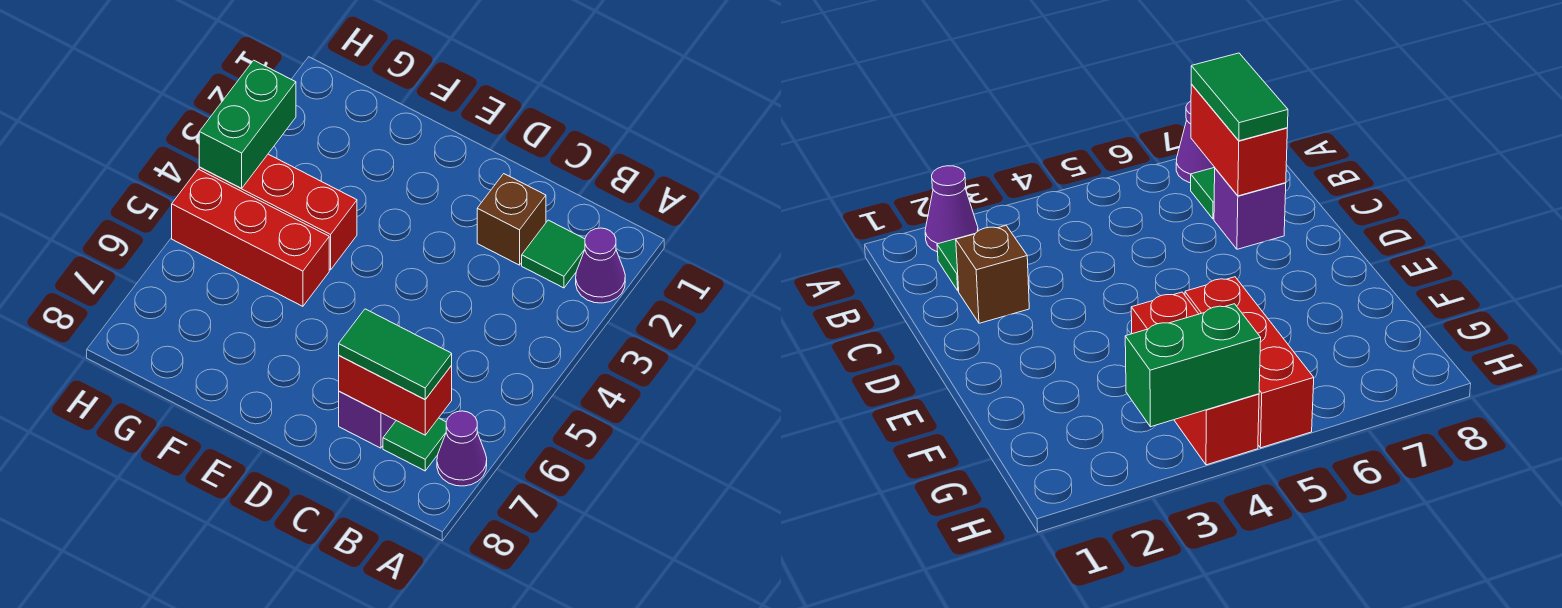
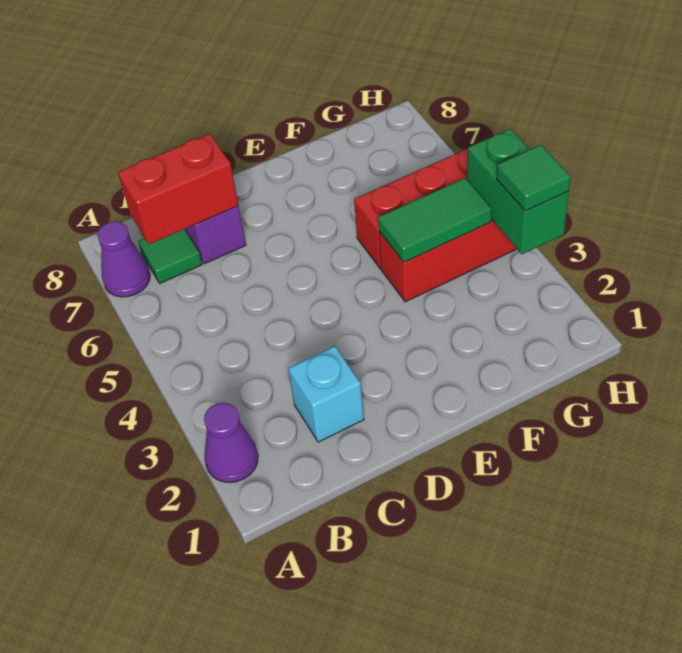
green tile B2 level 1 -> green tile H3 level 3
green tile B7:C7 level 3 -> green tile F4:G4 level 2
brown brick C2 level 1 -> cyan brick C2 level 1

